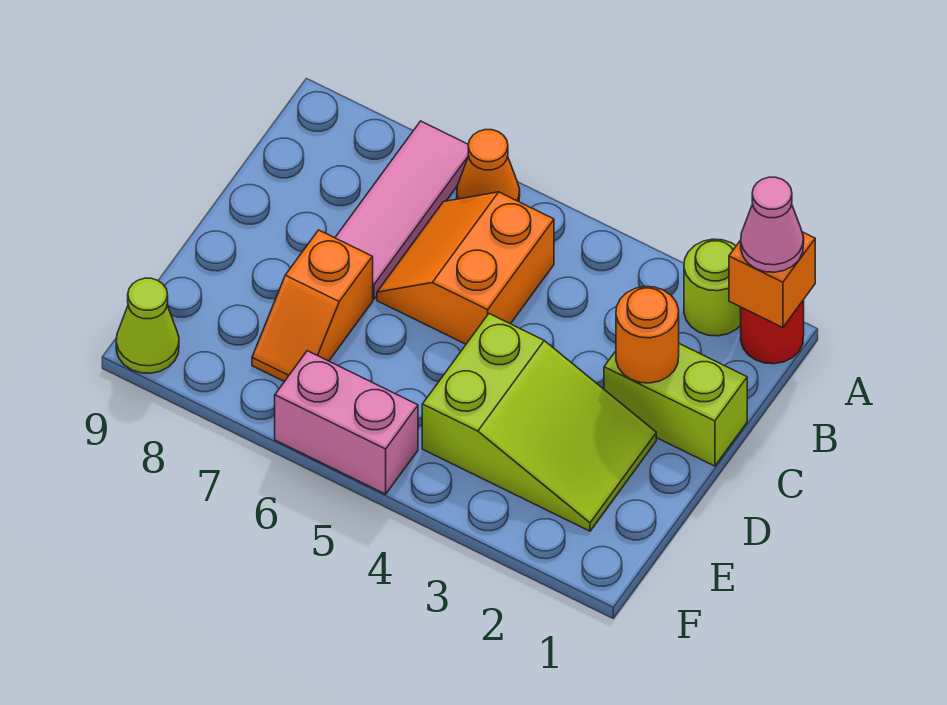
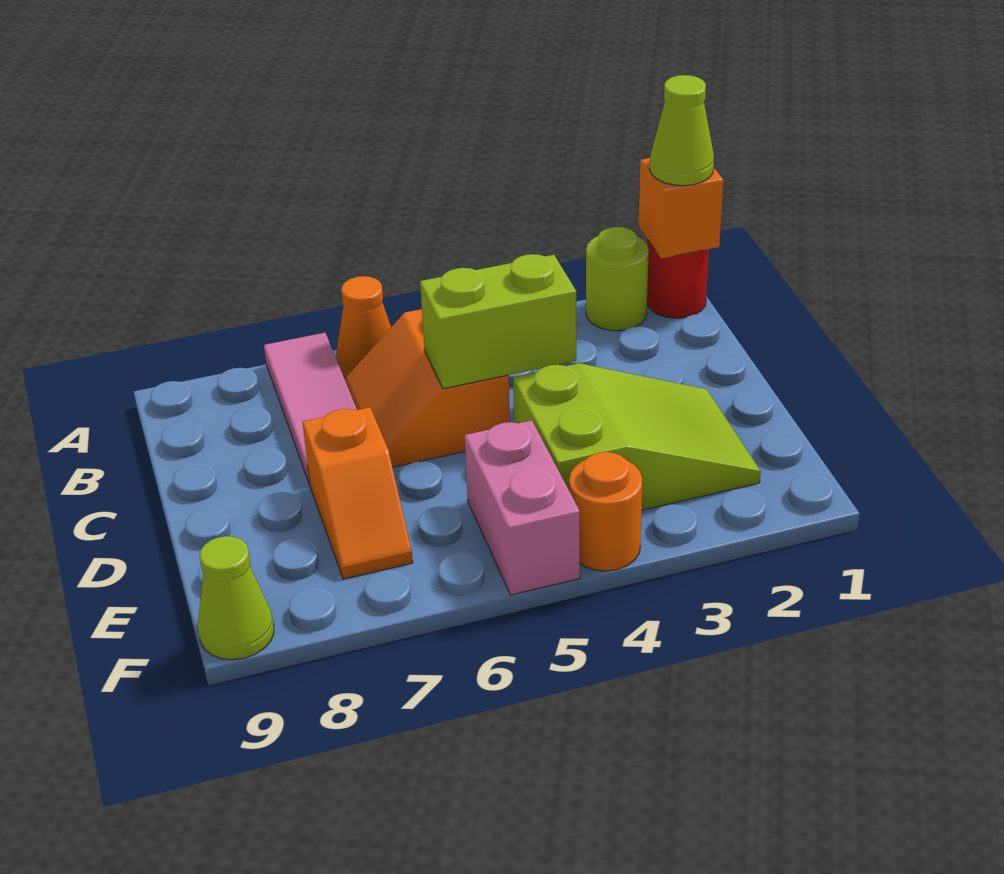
pink cone A1 level 3 -> lime cone A1 level 3
lime brick C1:C2 level 1 -> lime brick C4:C5 level 2
orange round brick C2 level 2 -> orange round brick F4 level 1
pink brick F5:F6 level 1 -> pink brick E5:F5 level 1

